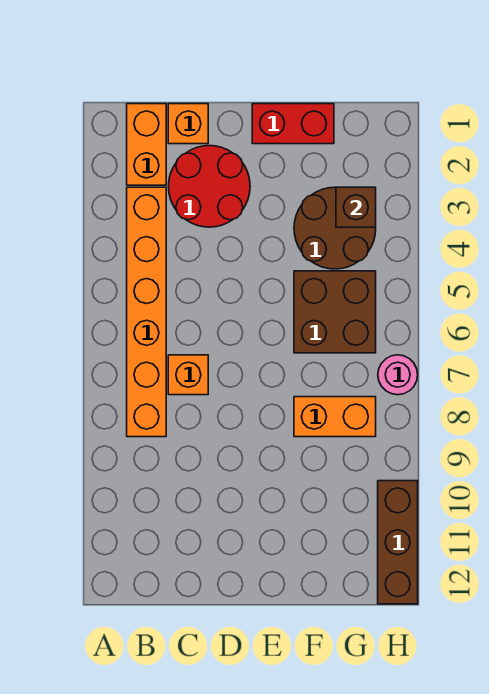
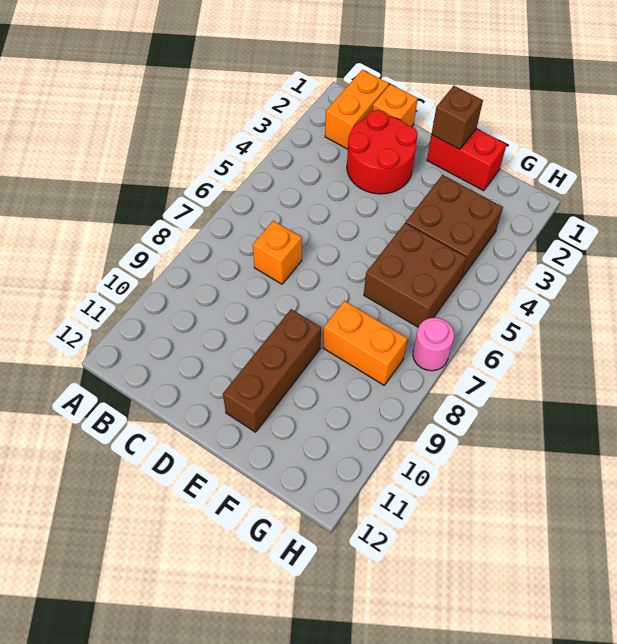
orange brick B3:B8 level 1 -> none
brown round brick F3:G4 level 1 -> brown brick F3:G4 level 1
brown brick G3 level 2 -> brown brick E1 level 2
brown brick H10:H12 level 1 -> brown brick E9:E11 level 1

